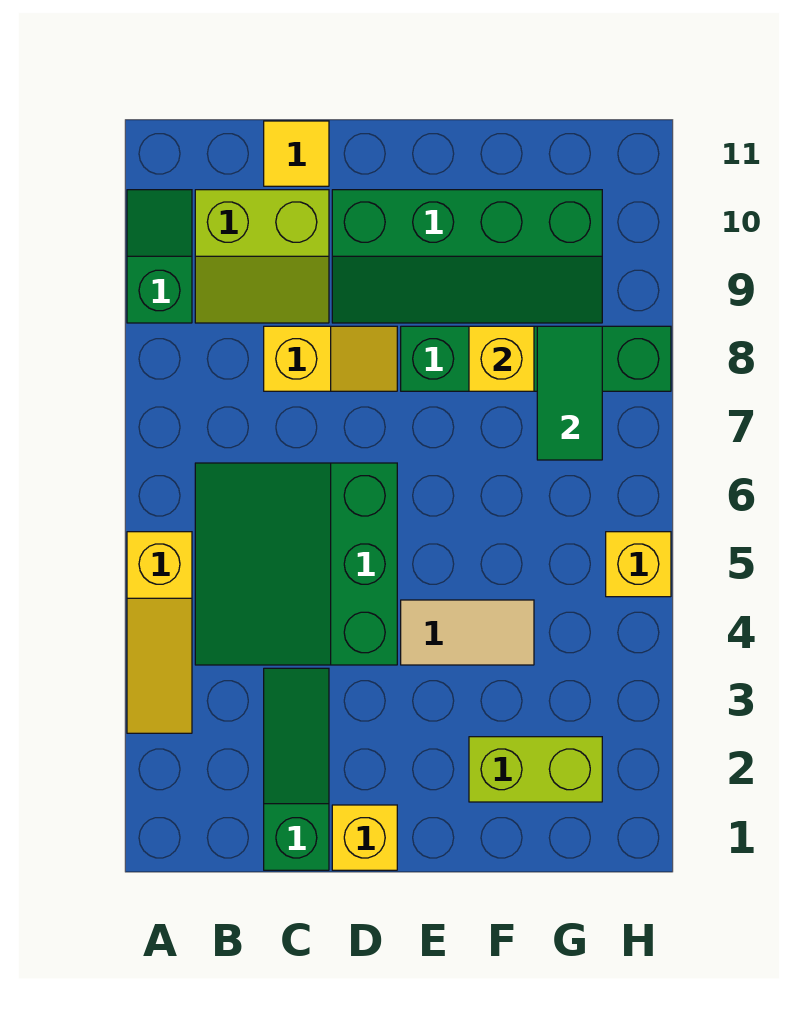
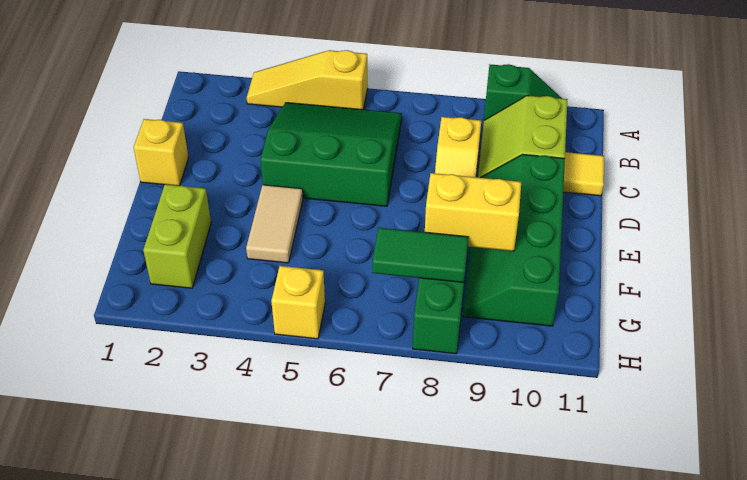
green slope C1:C3 level 1 top 1 -> none
yellow brick F8 level 2 -> yellow brick F8:F9 level 2

